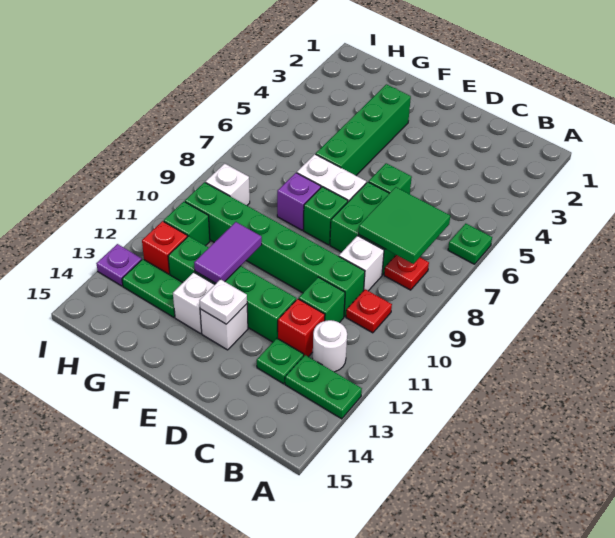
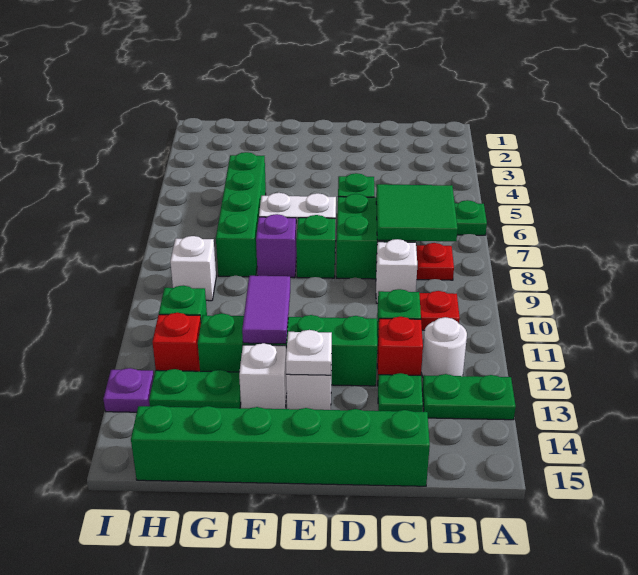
green brick C10:H10 level 1 -> green brick C15:H15 level 1
green brick F3:F6 level 1 -> green brick G5:G8 level 1

